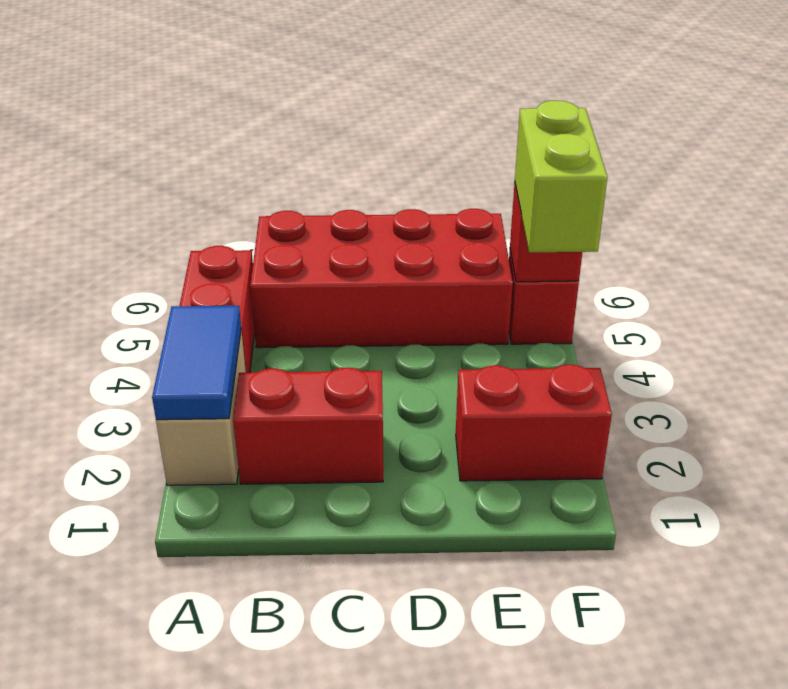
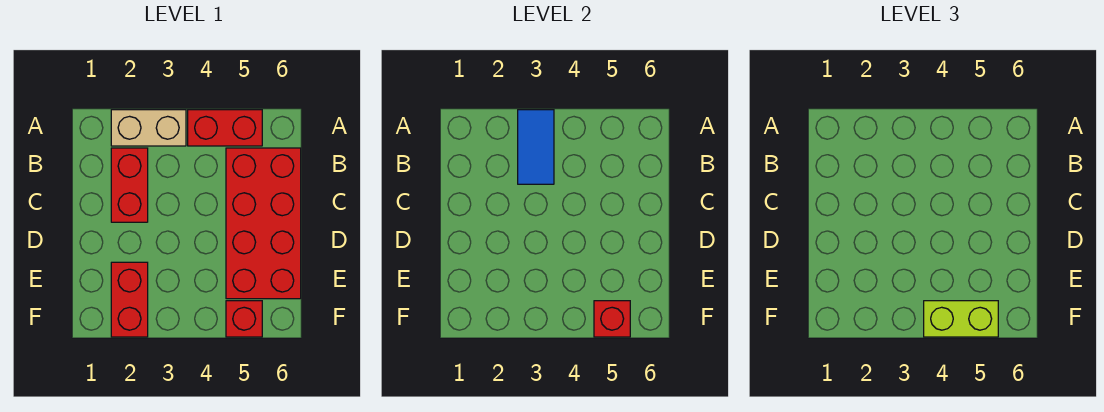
blue tile A2:A3 level 2 -> blue tile A3:B3 level 2

